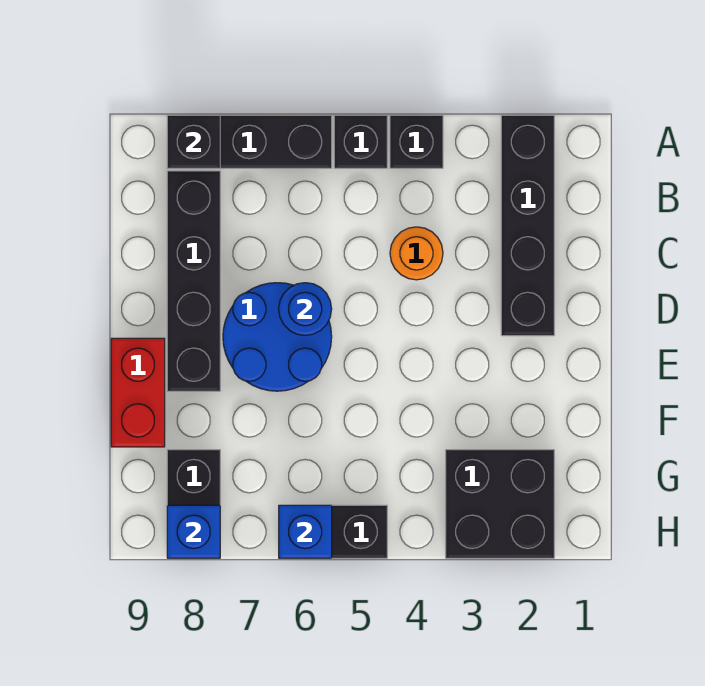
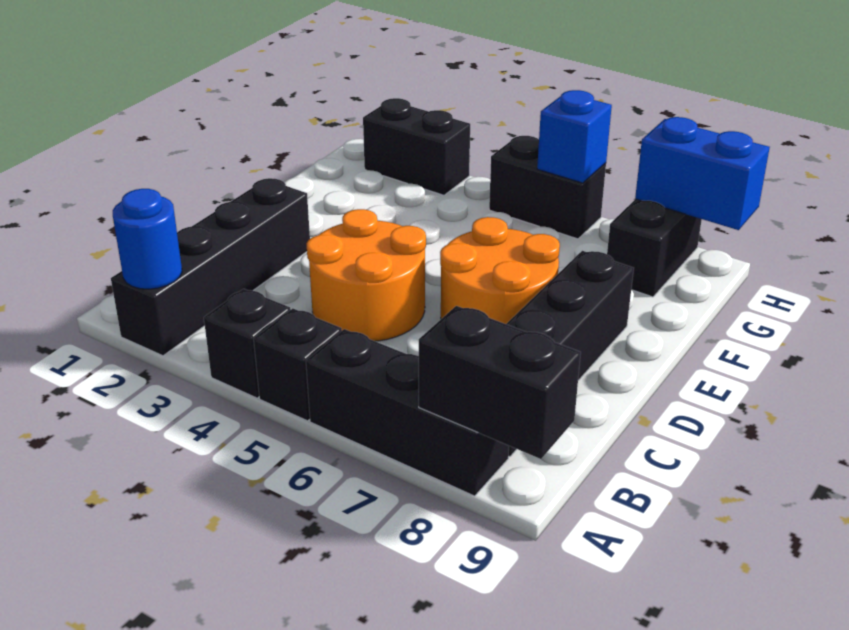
black brick A8 level 2 -> black brick A8:A9 level 2
orange round brick C4 level 1 -> orange round brick C4:D5 level 1
blue round brick D6:E7 level 1 -> orange round brick D6:E7 level 1
blue round brick D6 level 2 -> blue round brick A2 level 2
red brick E9:F9 level 1 -> none
black brick G2:H3 level 1 -> black brick H2:H3 level 1
blue brick H8 level 2 -> blue brick H8:H9 level 2

